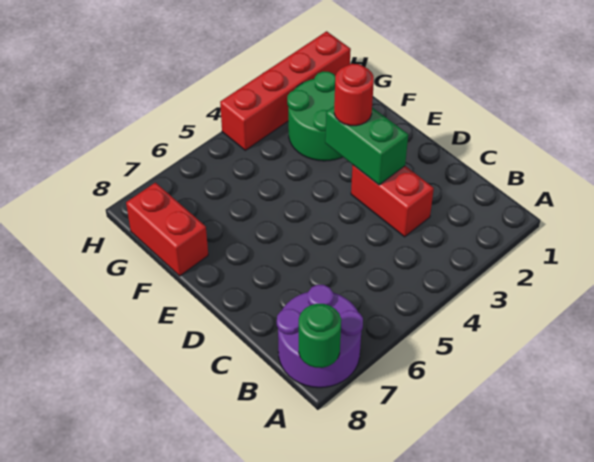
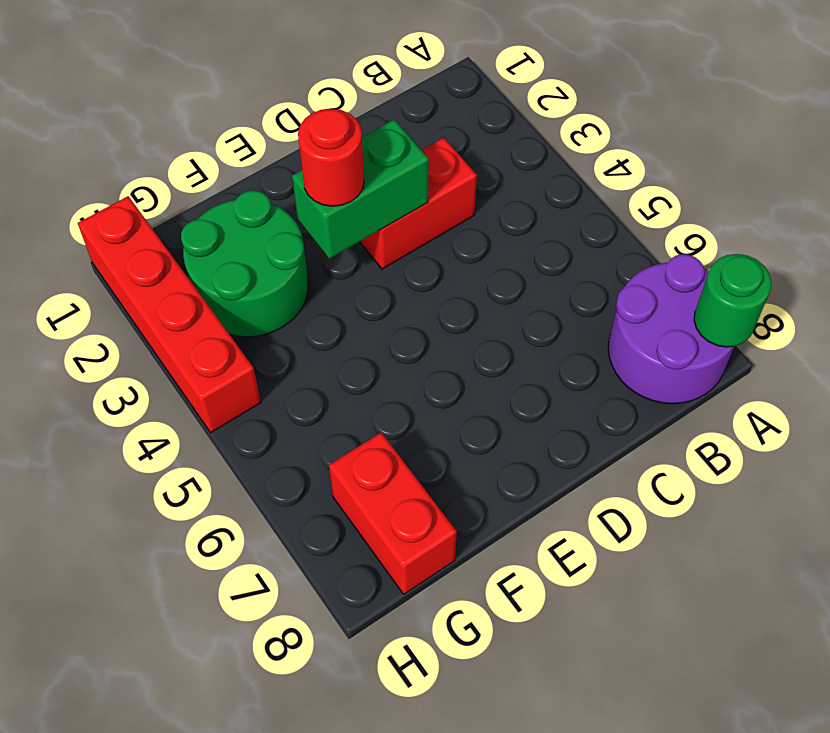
red brick F8:G8 level 1 -> red brick G7:G8 level 1

